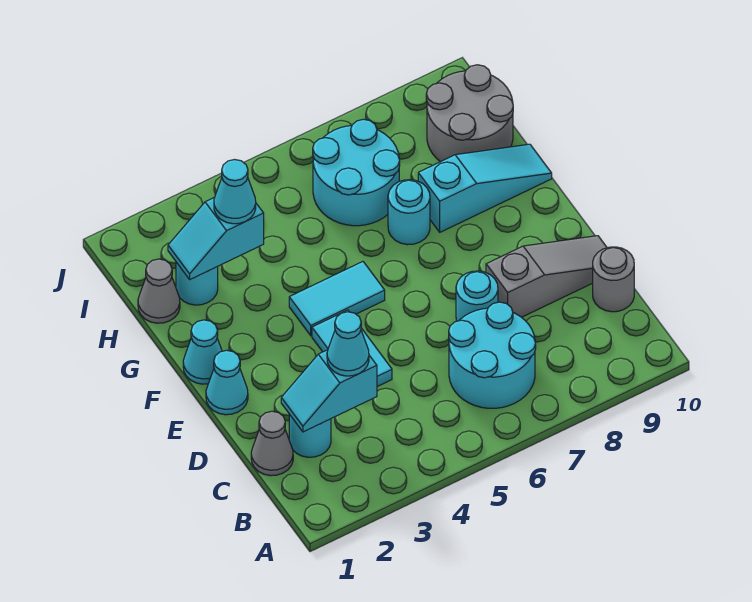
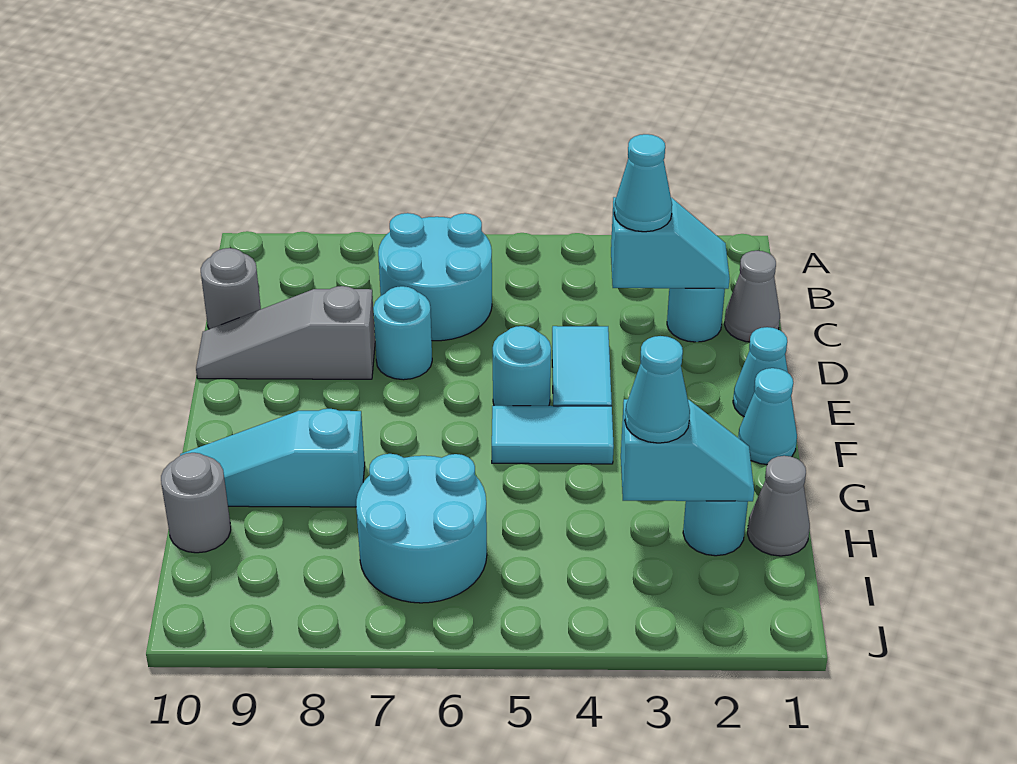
cyan round brick G7 level 1 -> cyan round brick E5 level 1
grey round brick H9:I10 level 1 -> grey round brick H10 level 1

